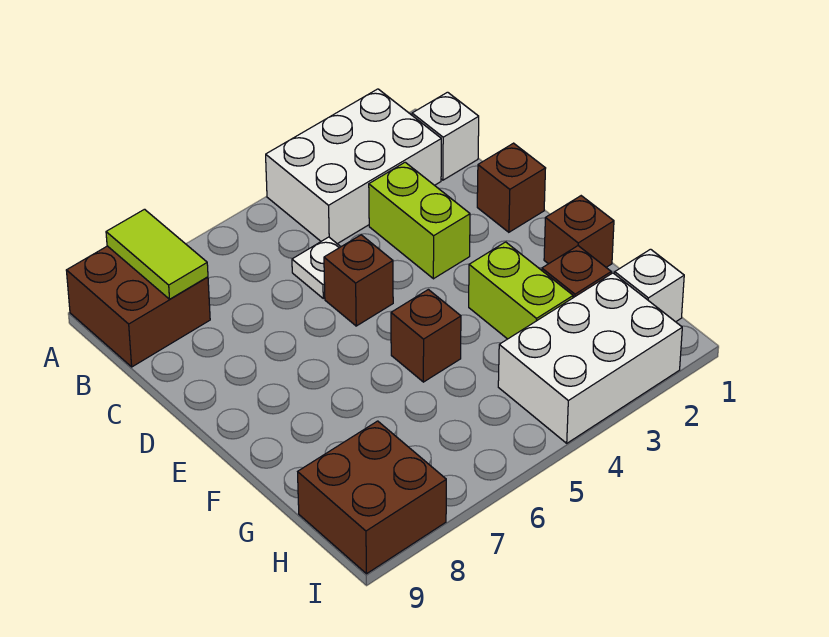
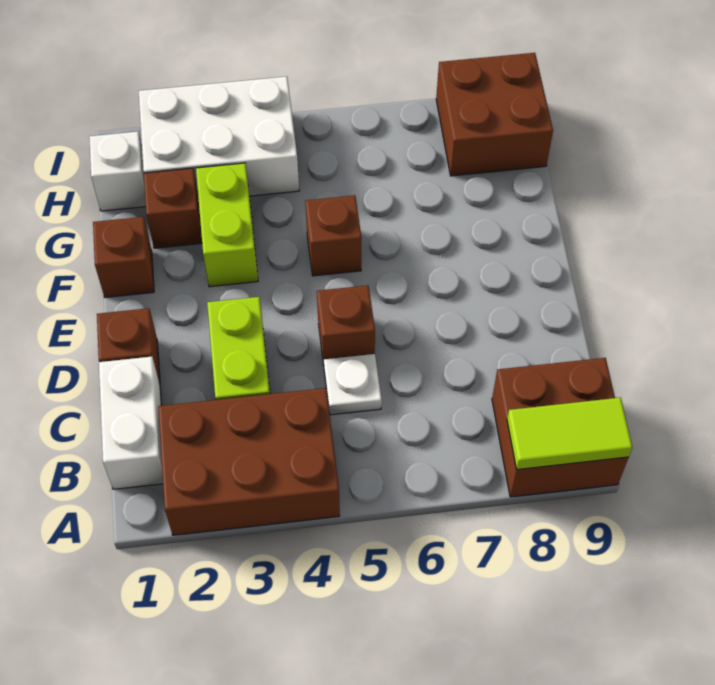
white brick A2:B4 level 1 -> brown brick A2:B4 level 1
lime tile A8:B8 level 2 -> lime tile A8:A9 level 2
white brick B1 level 1 -> white brick B1:C1 level 1

